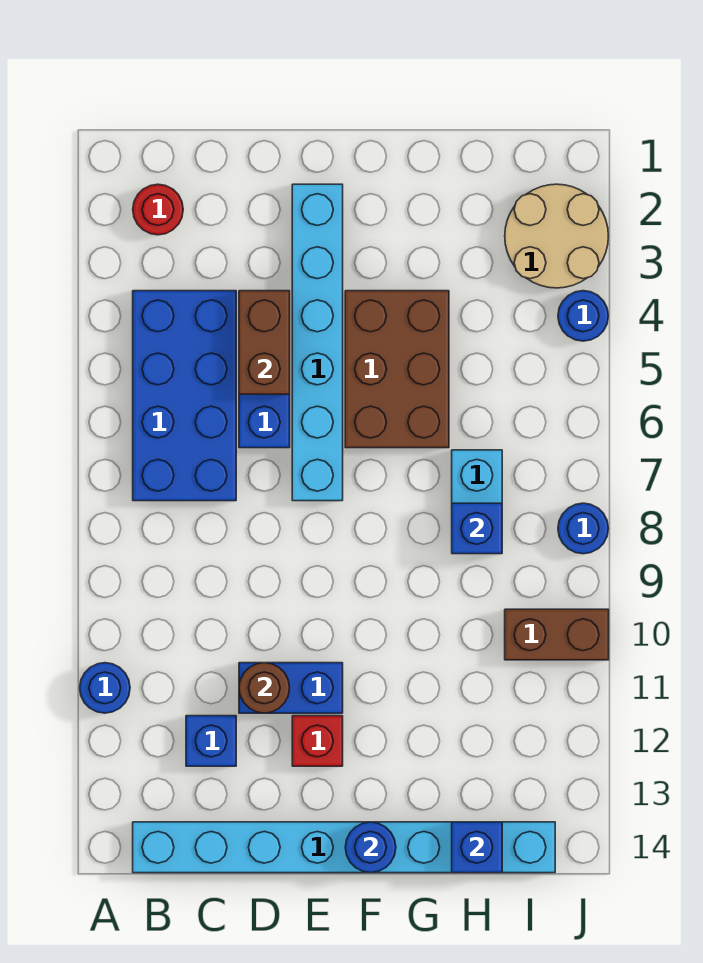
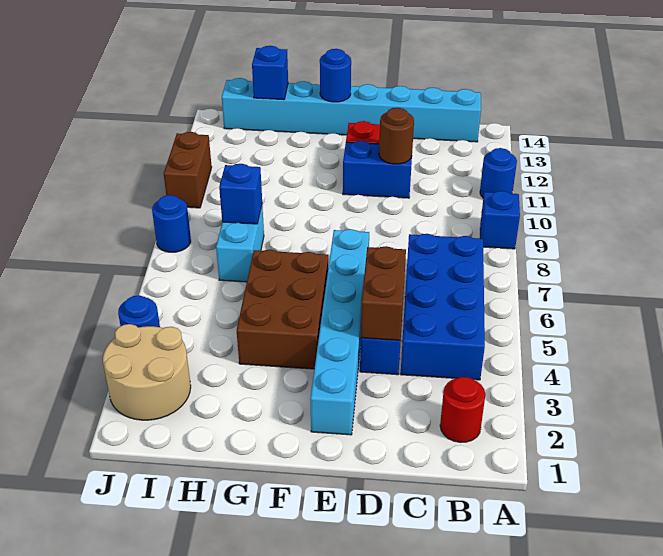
blue brick C12 level 1 -> blue brick A9 level 1
brown brick I10:J10 level 1 -> brown brick J10:J11 level 1

